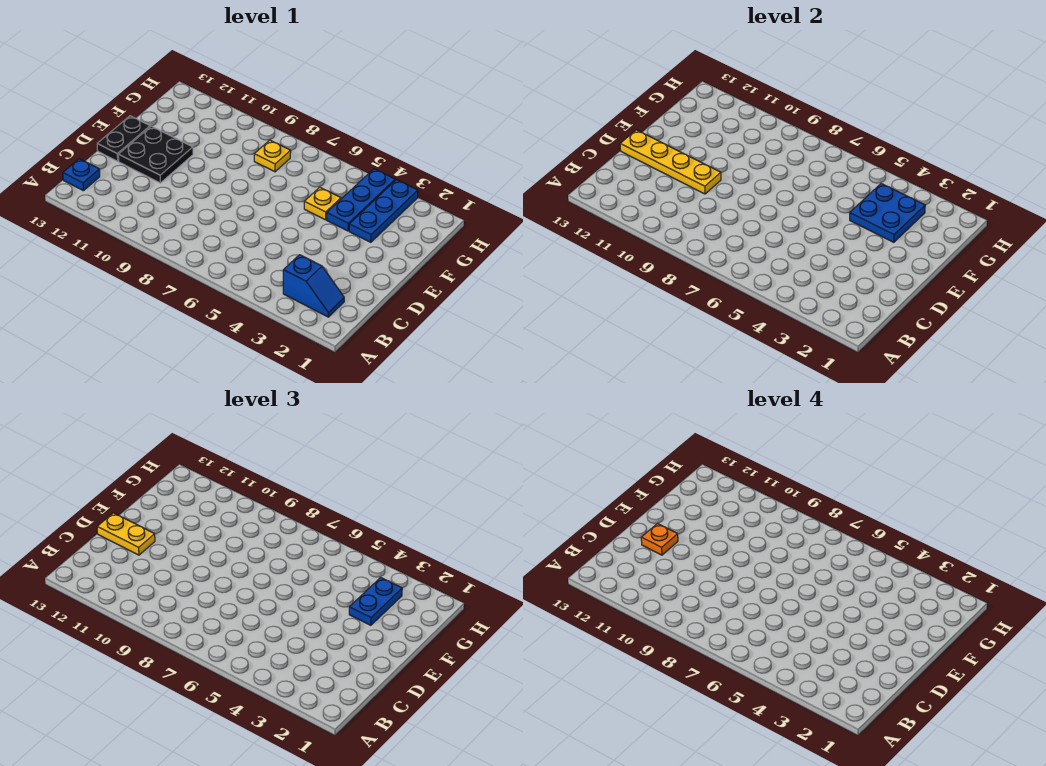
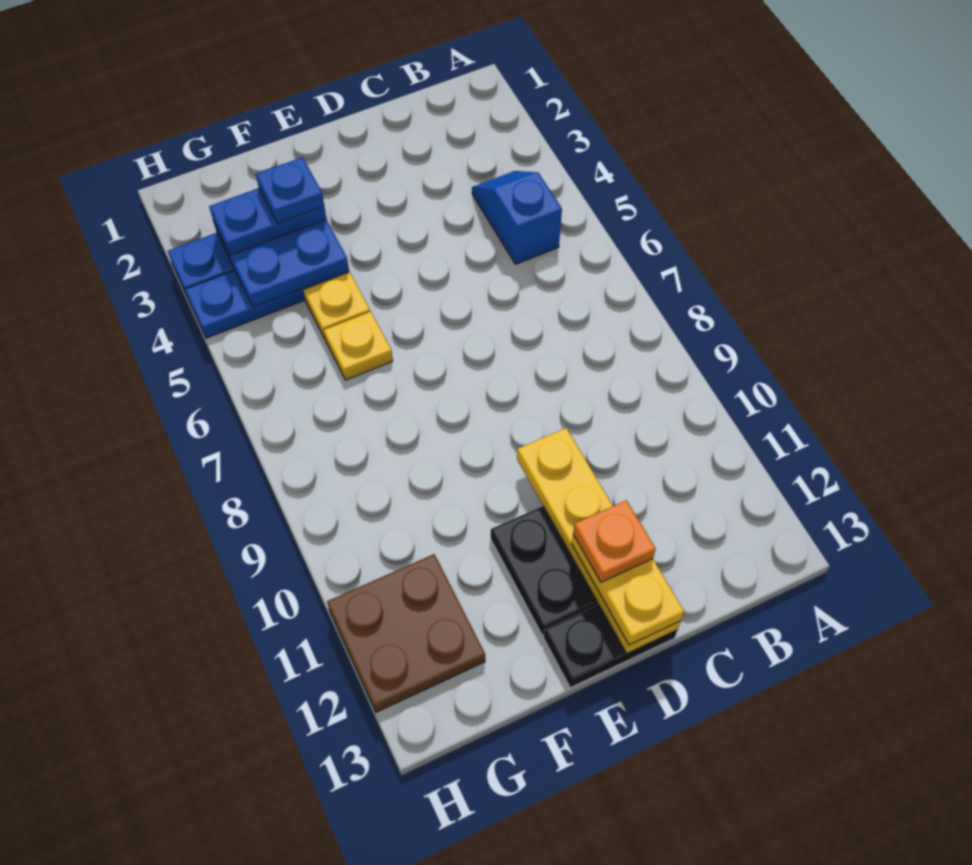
blue slope B2:B3 level 1 top 3 -> blue slope B4:B5 level 1 top 5
blue plate B13 level 1 -> blue plate F3 level 4
yellow plate G8 level 1 -> yellow plate F6 level 1
none -> brown plate G11:H12 level 1

